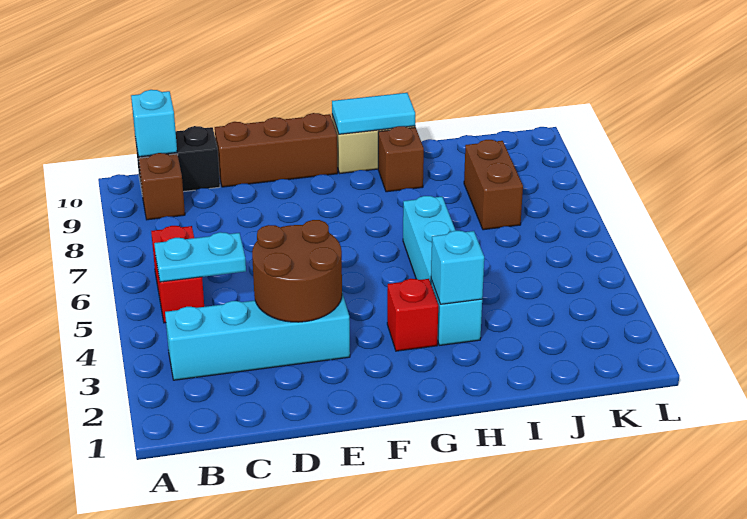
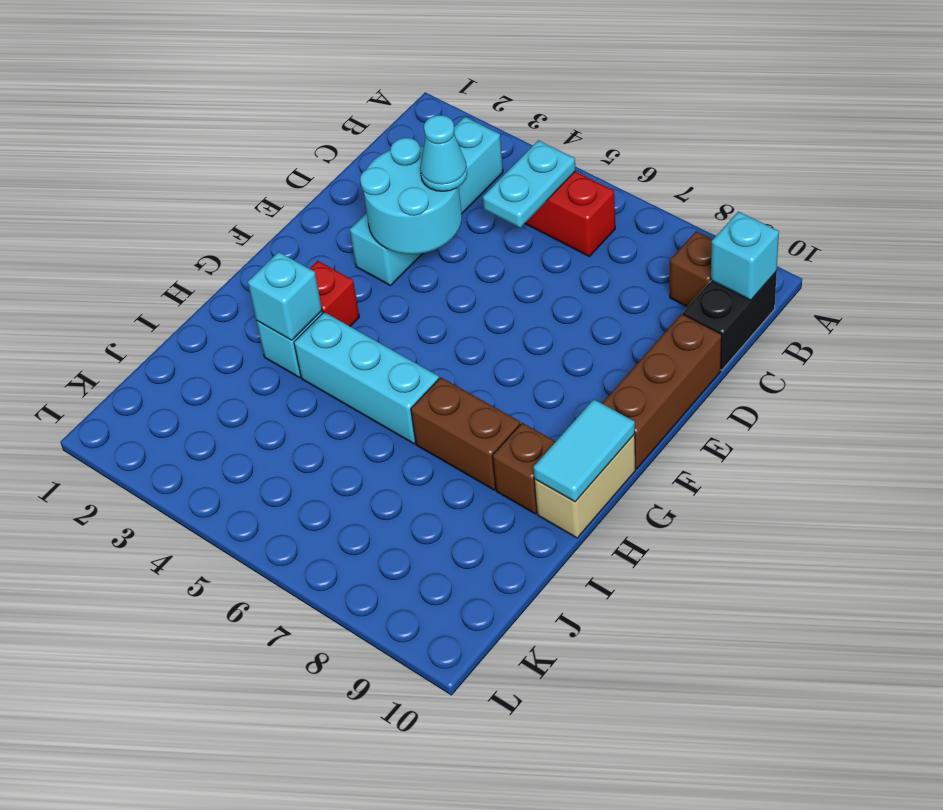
brown round brick D3:E4 level 2 -> cyan round brick D3:E4 level 2
none -> cyan cone D4 level 3
brown brick J7:J8 level 1 -> brown brick H7:H8 level 1

